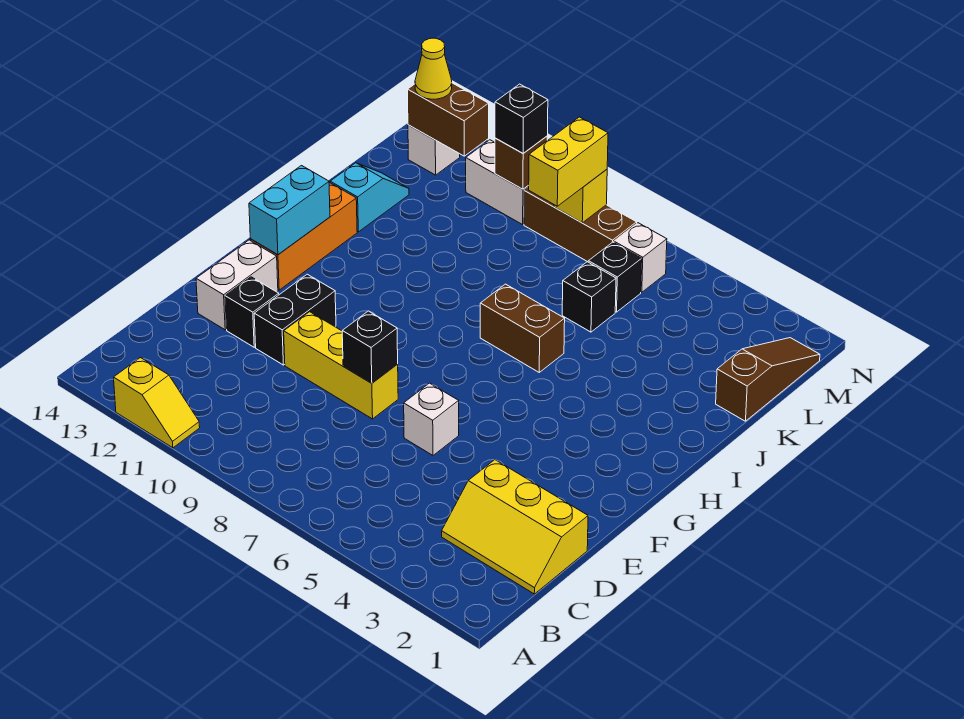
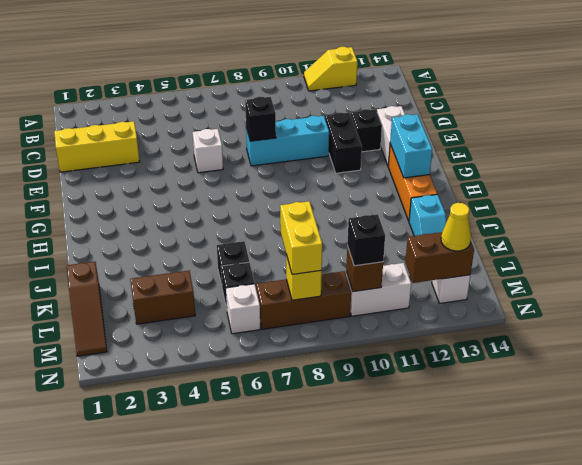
yellow brick E8:E10 level 1 -> cyan brick E8:E10 level 1
brown brick I6:I7 level 1 -> brown brick L3:L4 level 1

